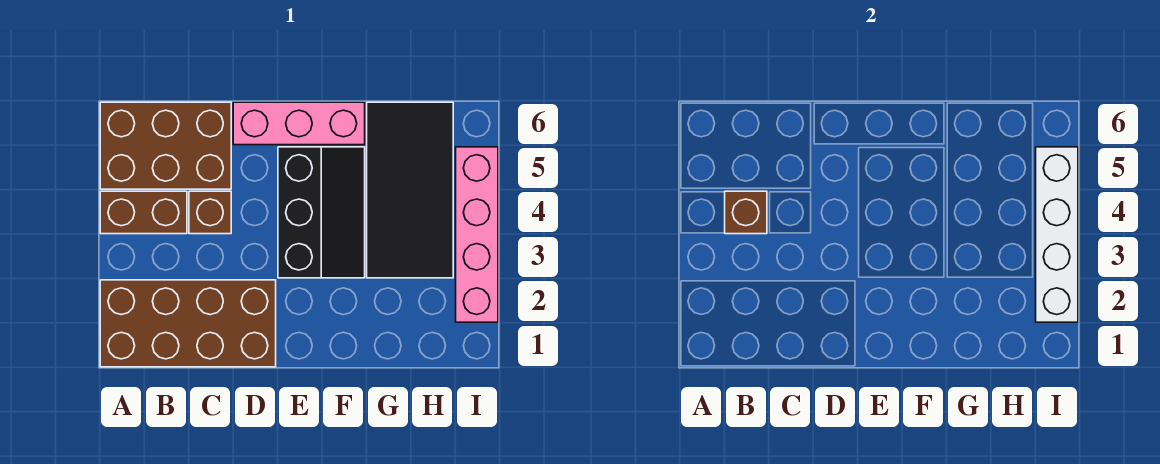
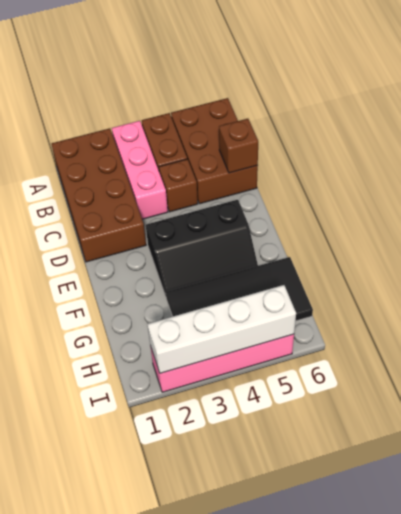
brown brick B4 level 2 -> brown brick C6 level 2
pink brick D6:F6 level 1 -> pink brick A3:C3 level 1

